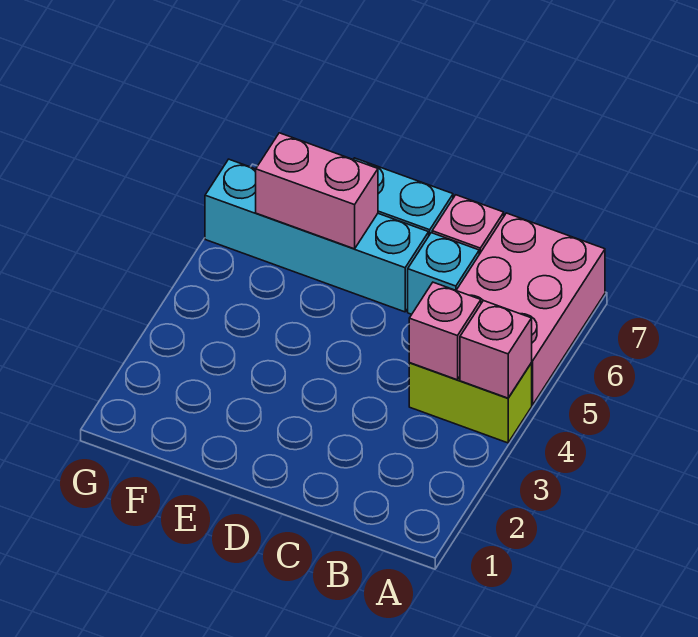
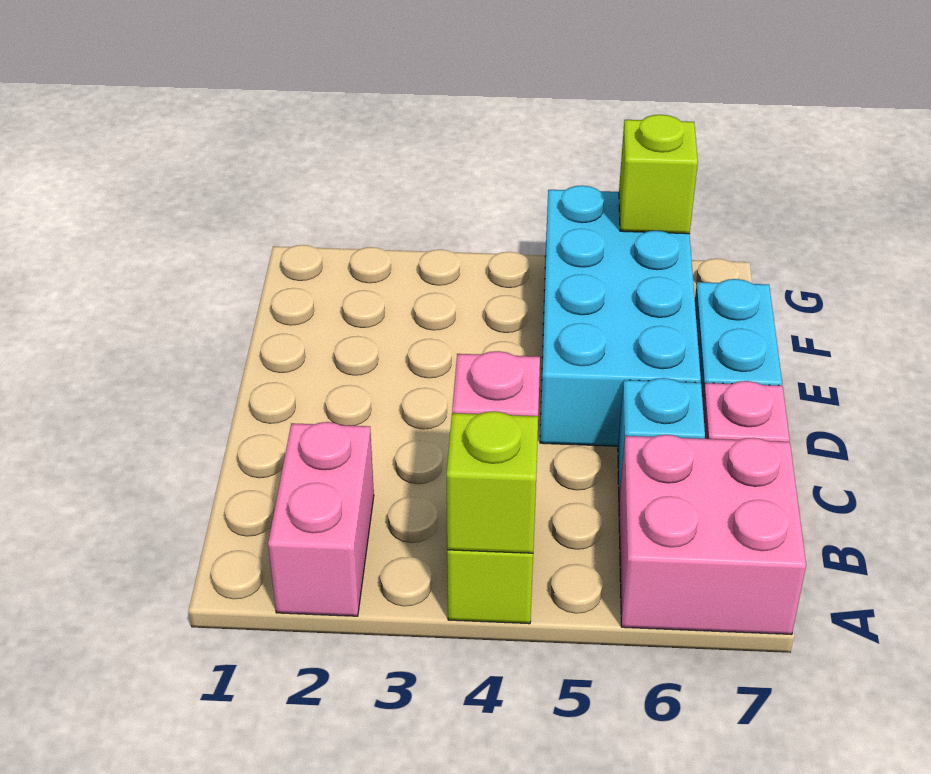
pink brick A4 level 2 -> lime brick A4 level 2
pink brick A5:B7 level 1 -> pink brick A6:B7 level 1
cyan brick D6:G6 level 1 -> cyan brick D5:G6 level 1
pink brick E6:F6 level 2 -> pink brick A2:B2 level 1
none -> lime brick G6 level 2

